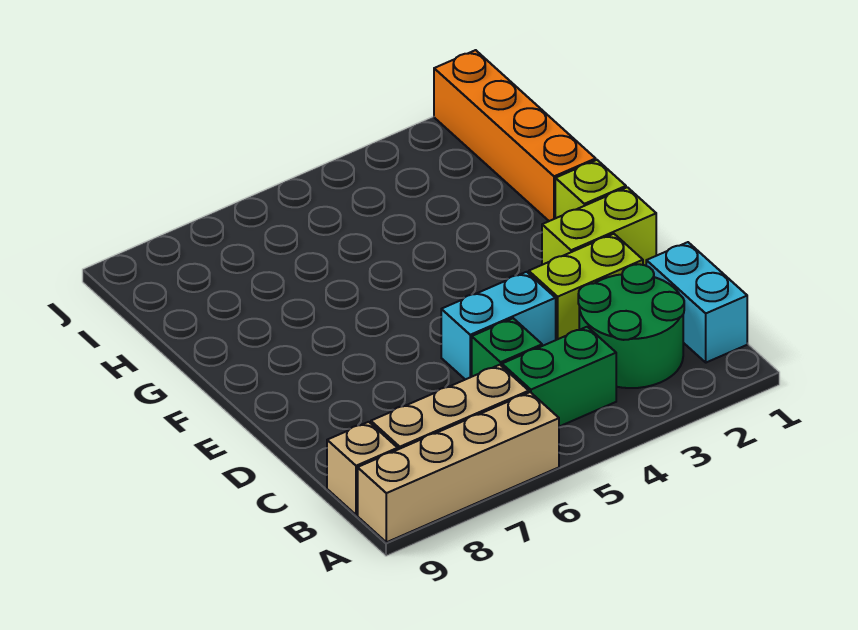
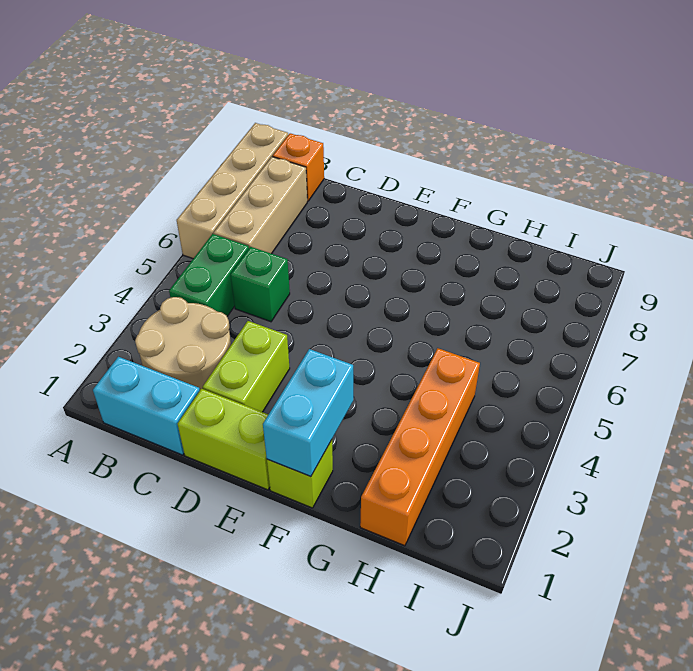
green round brick B2:C3 level 1 -> tan round brick B2:C3 level 1
tan brick B9 level 1 -> orange brick B9 level 1
cyan brick D4:D5 level 1 -> cyan brick F1:F2 level 2
lime brick E1:E2 level 1 -> lime brick D1:E1 level 1
orange brick G1:J1 level 1 -> orange brick H1:H4 level 1

